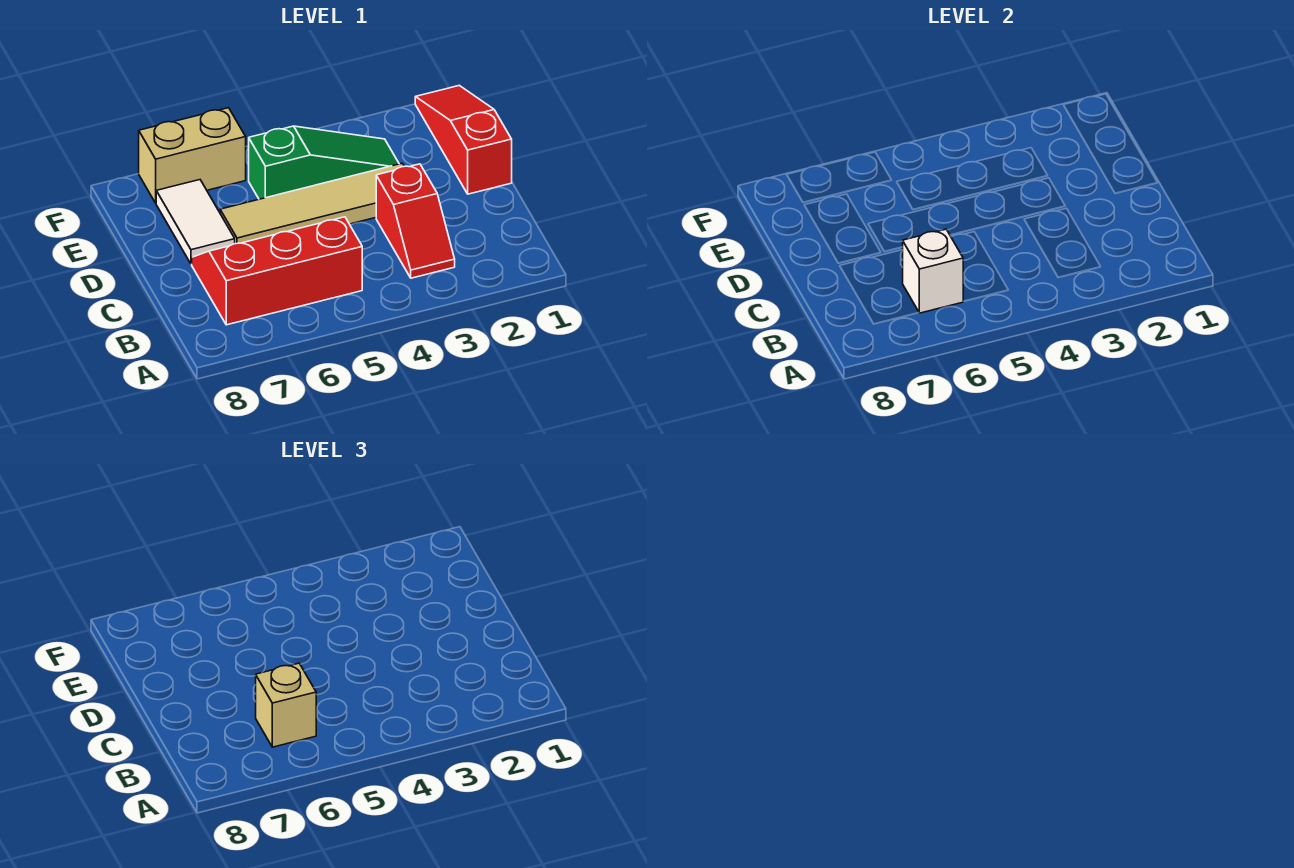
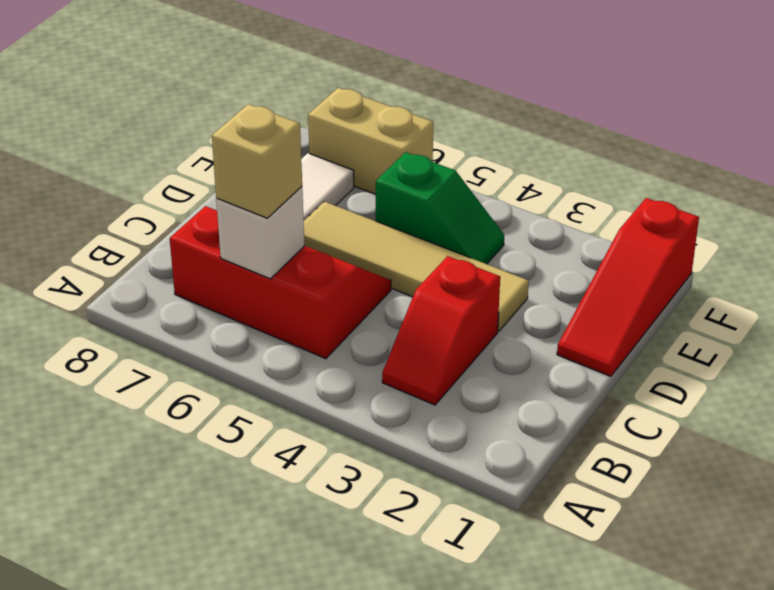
red slope D1:F1 level 1 top D -> red slope D1:F1 level 1 top F
green slope E3:E5 level 1 top 5 -> green slope E4:E5 level 1 top 5

